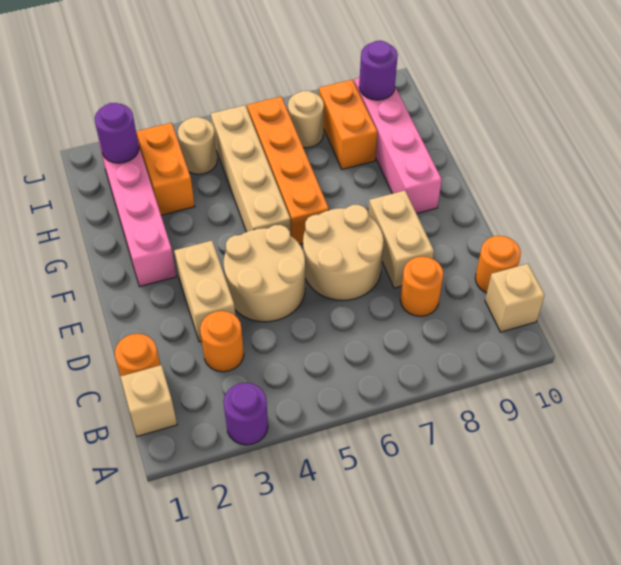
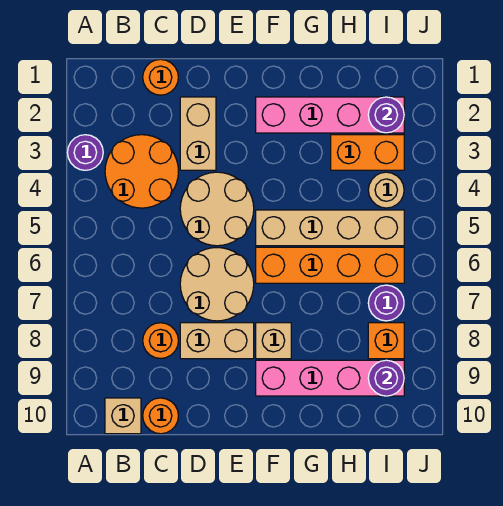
tan brick B1 level 1 -> tan brick F8 level 1
orange round brick C3 level 1 -> orange round brick B3:C4 level 1
tan brick D3:E3 level 1 -> tan brick D2:D3 level 1
orange brick H8:I8 level 1 -> orange brick I8 level 1
tan round brick I7 level 1 -> purple round brick I7 level 1

